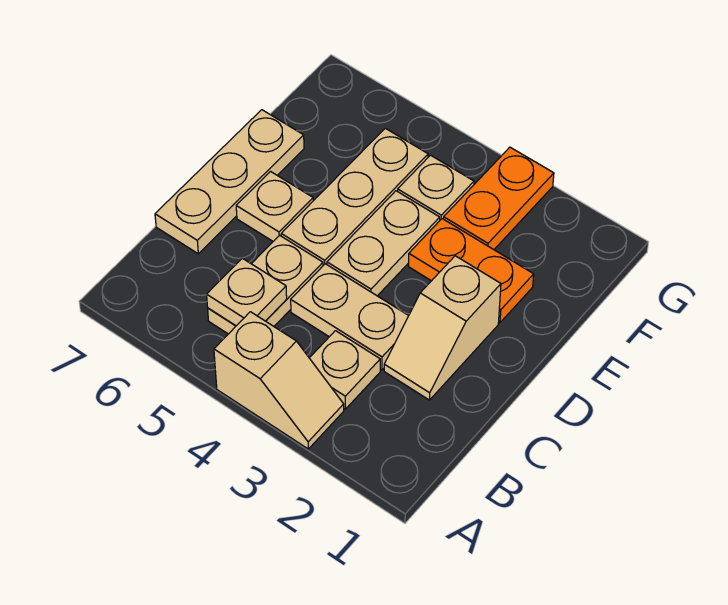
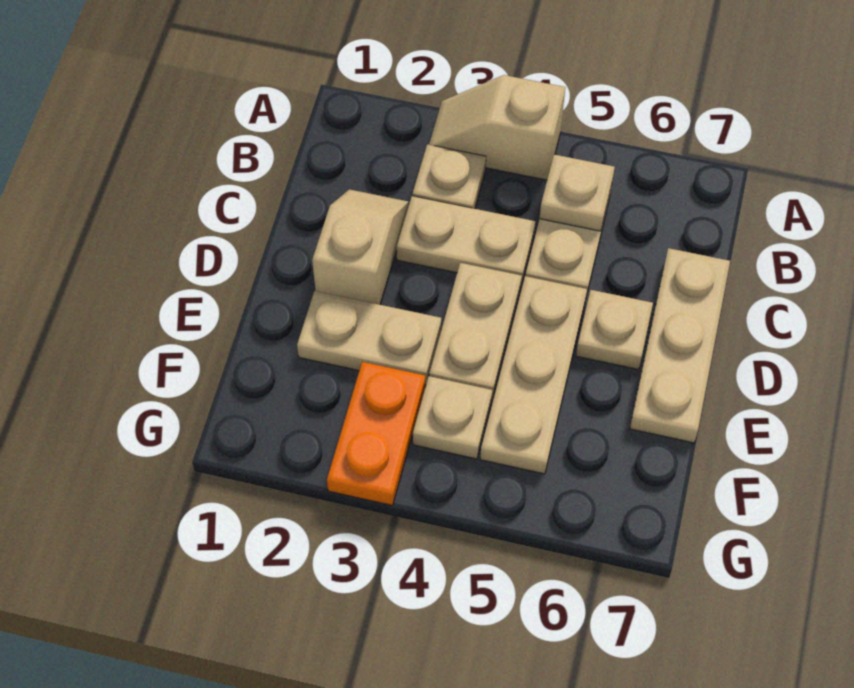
orange plate E2:E3 level 1 -> tan plate E2:E3 level 1

